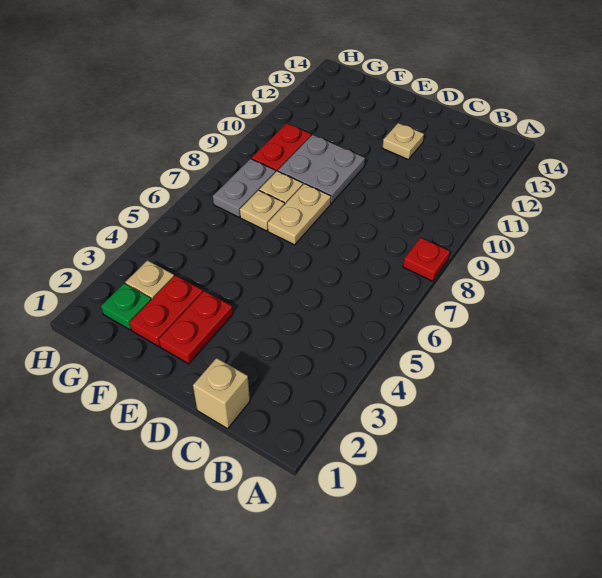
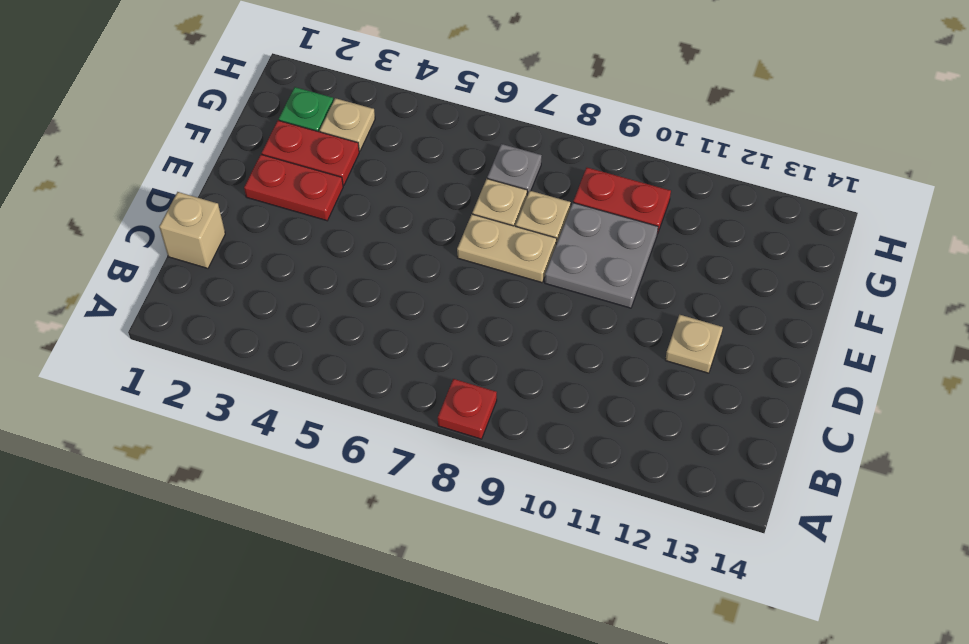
grey plate G7:G8 level 1 -> grey plate G7 level 1

